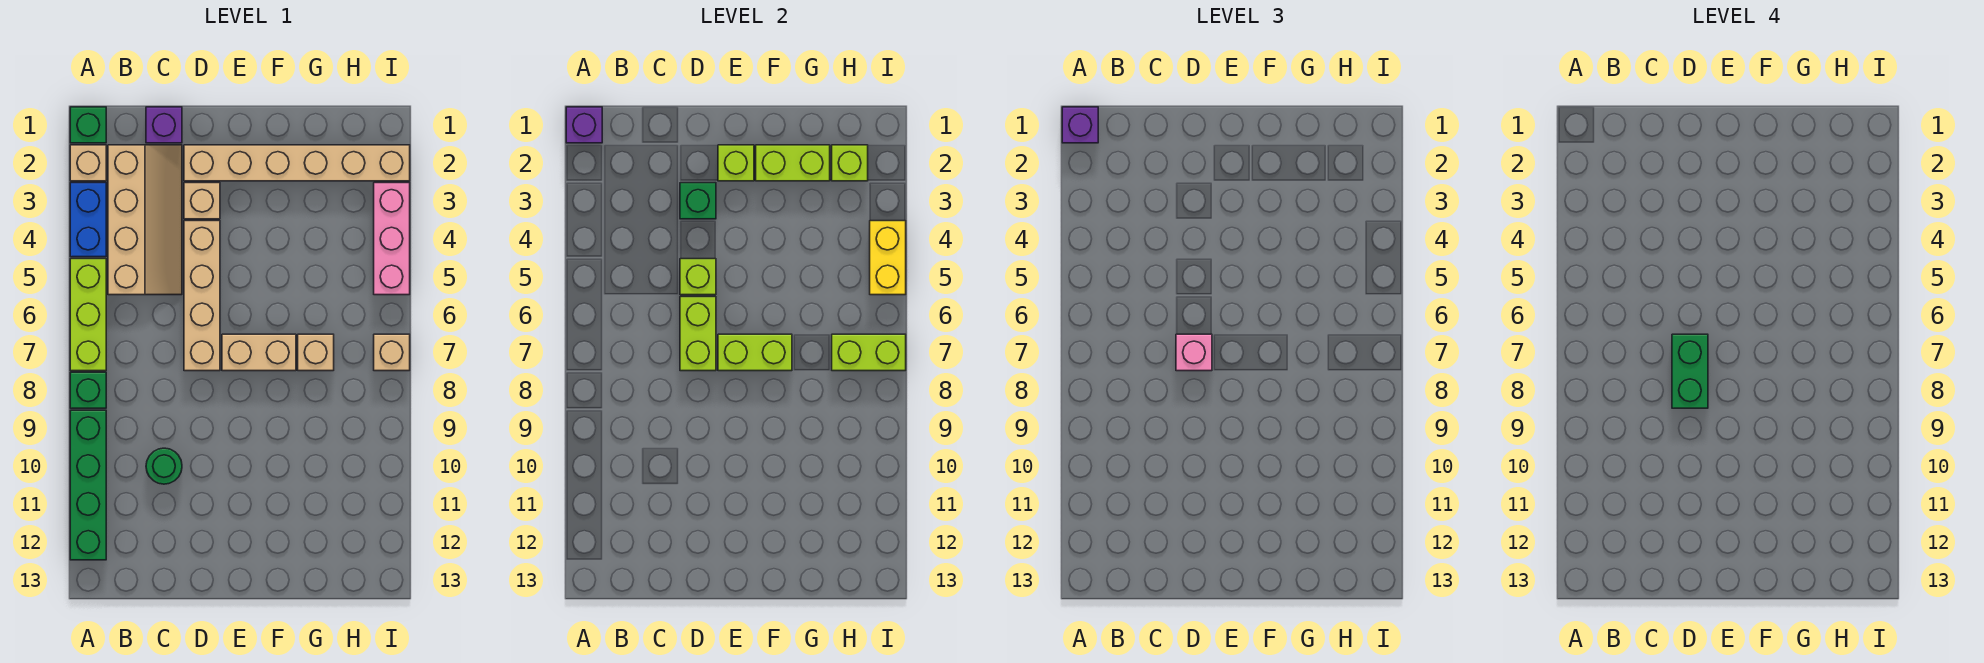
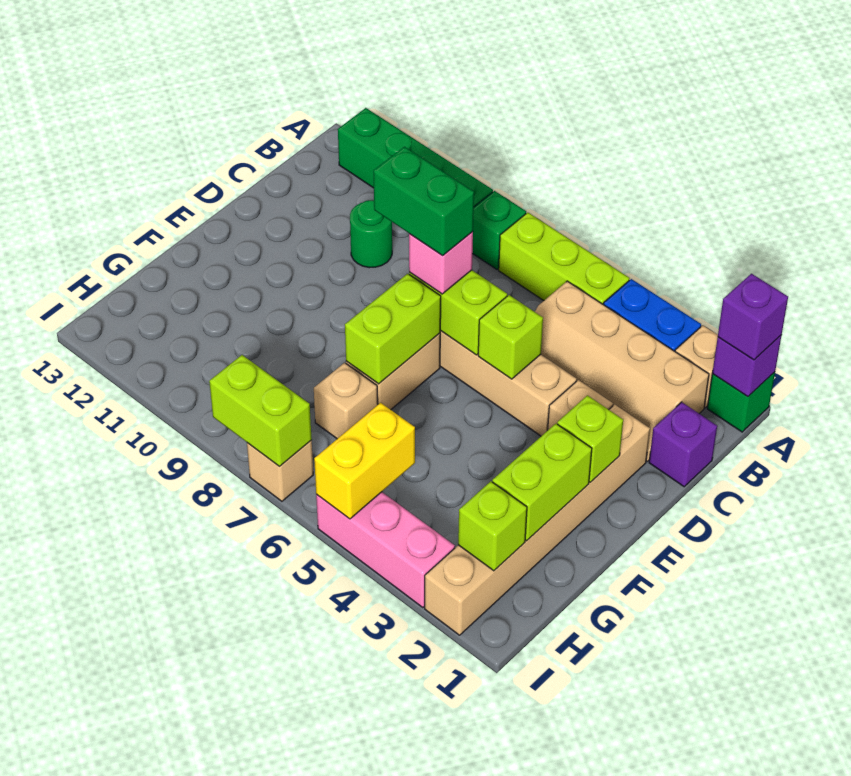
green brick D3 level 2 -> none
lime brick H7:I7 level 2 -> lime brick I7:I8 level 2
yellow brick I4:I5 level 2 -> yellow brick H5:I5 level 2

